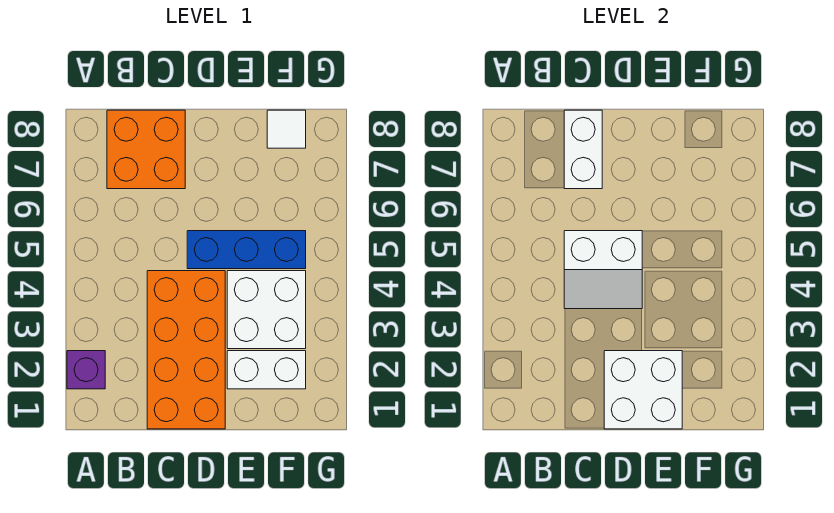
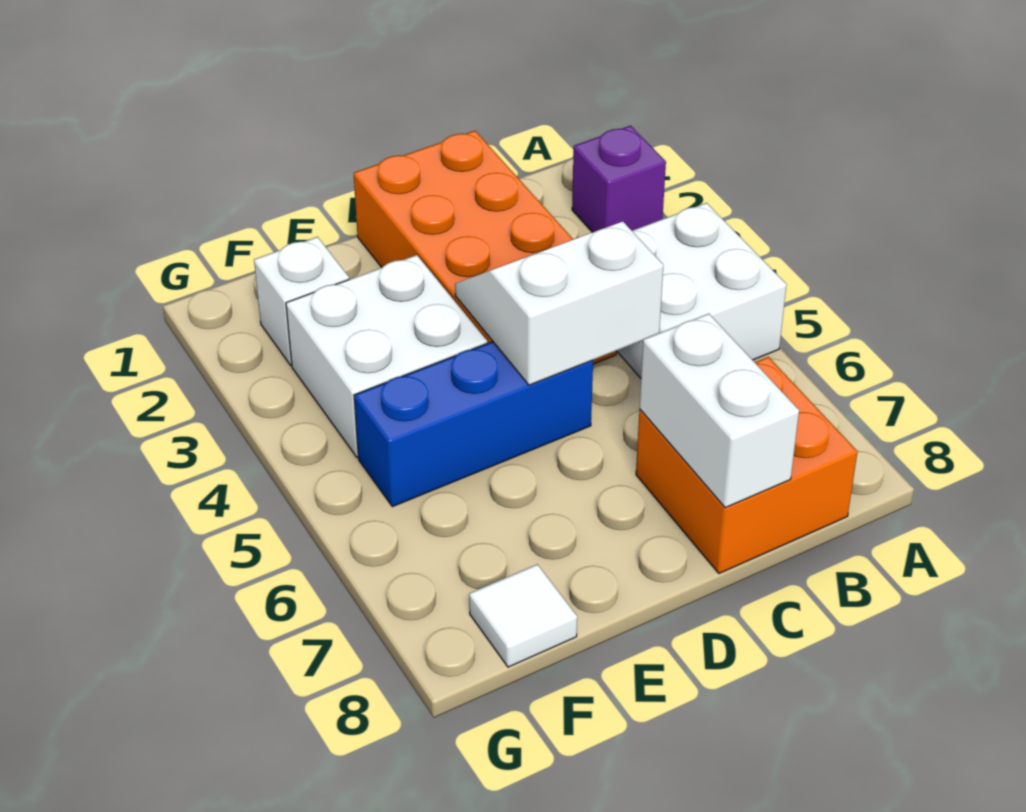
white brick D1:E2 level 2 -> white brick A4:B5 level 1
white brick E2:F2 level 1 -> white brick F2 level 1

